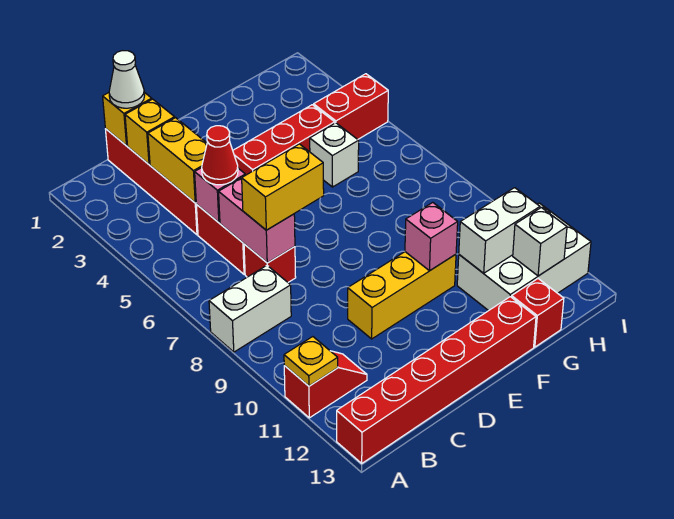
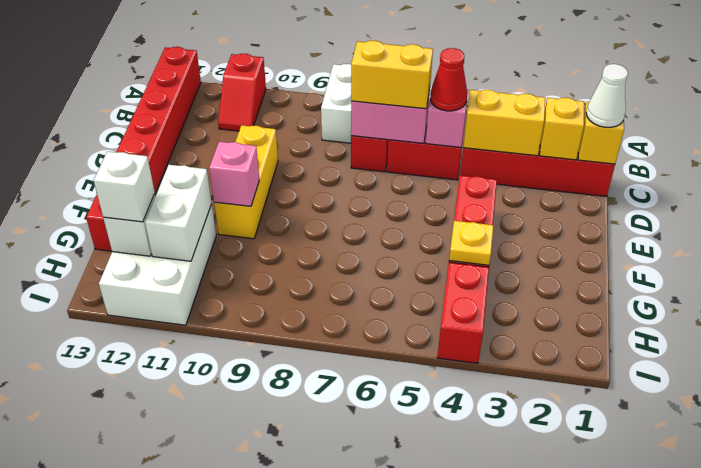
yellow plate A11 level 2 -> yellow plate G4 level 2
yellow brick C7:D7 level 3 -> yellow brick C6:C7 level 3
white brick G5 level 1 -> white brick H12 level 3

